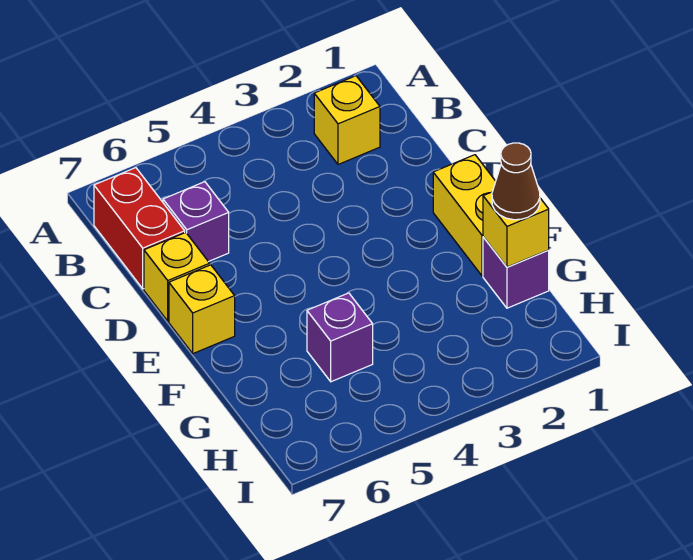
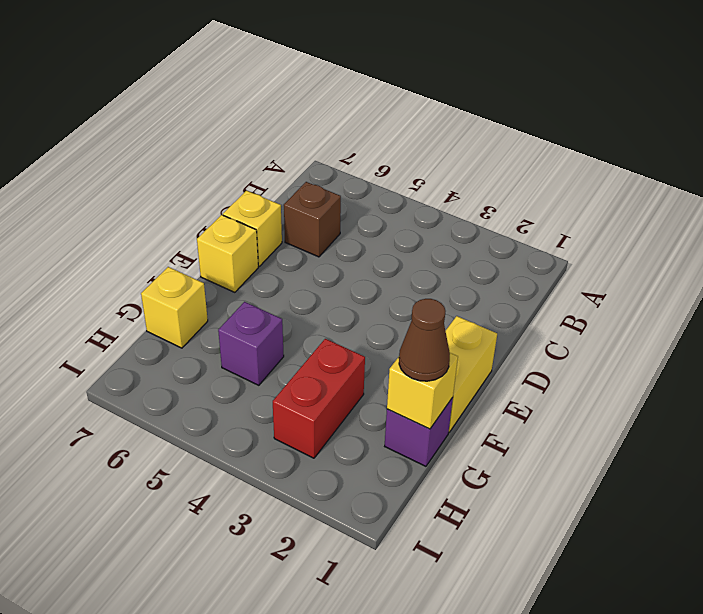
yellow brick B2 level 1 -> yellow brick G7 level 1
red brick B7:C7 level 1 -> red brick G3:H3 level 1
purple brick C6 level 1 -> brown brick C6 level 1

